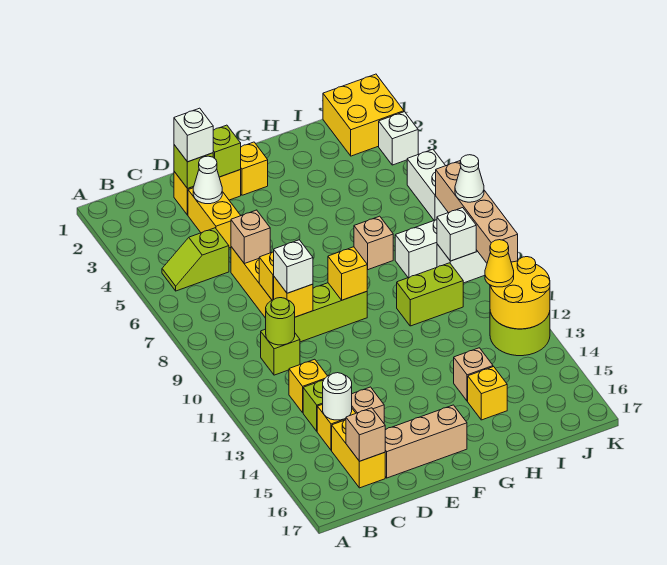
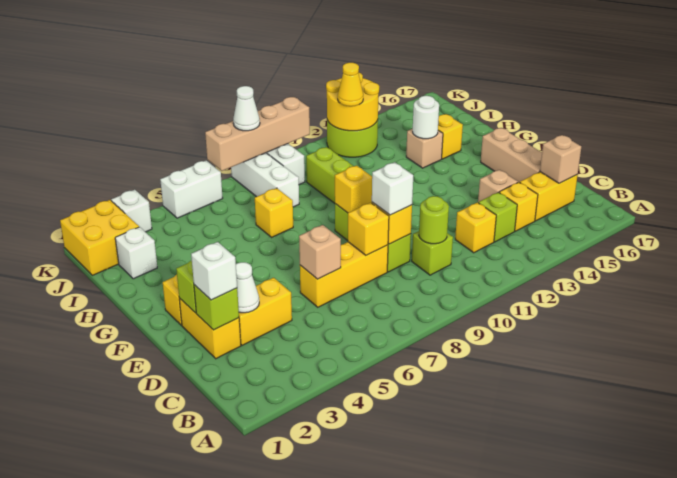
lime slope B5:C5 level 1 top C -> none
white round brick C14 level 2 -> white round brick H14 level 2
tan brick H7 level 1 -> yellow brick H7 level 1
white brick J9 level 2 -> white brick I2 level 1

